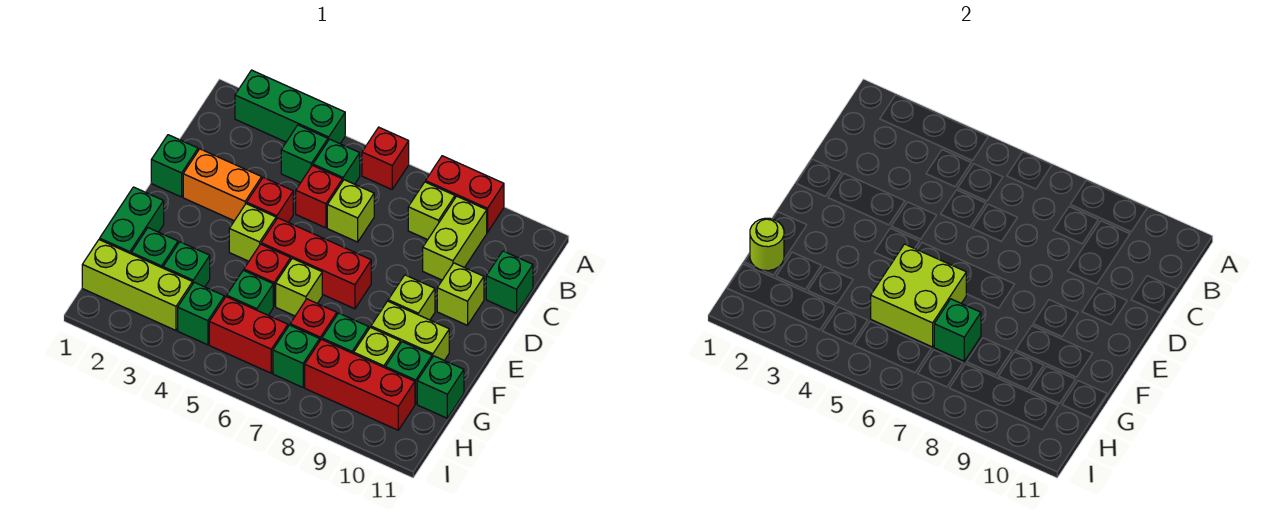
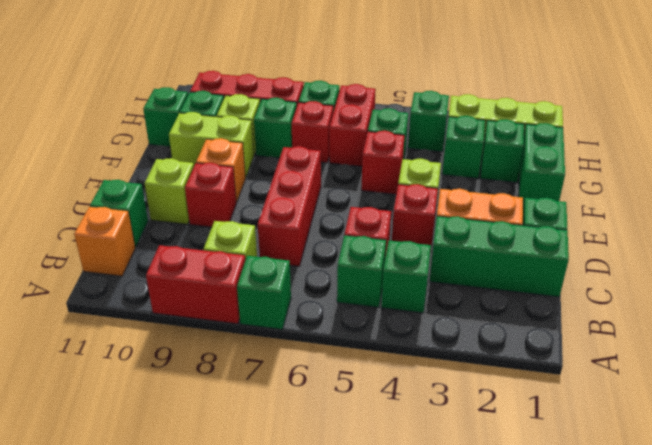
green brick A2:A4 level 1 -> green brick C1:C3 level 1
red brick A6 level 1 -> red brick D9 level 1
lime brick B9:C9 level 1 -> none
none -> orange brick B11 level 1
lime brick C6 level 1 -> none
red brick E5:E7 level 1 -> red brick C7:E7 level 1
lime brick E9 level 1 -> orange brick E9 level 1
lime brick F5:G6 level 2 -> none
lime brick F6 level 1 -> none
lime round brick G1 level 2 -> none
green brick G7 level 2 -> green brick A7 level 1
red brick H5:H6 level 1 -> red brick G6:H6 level 1

